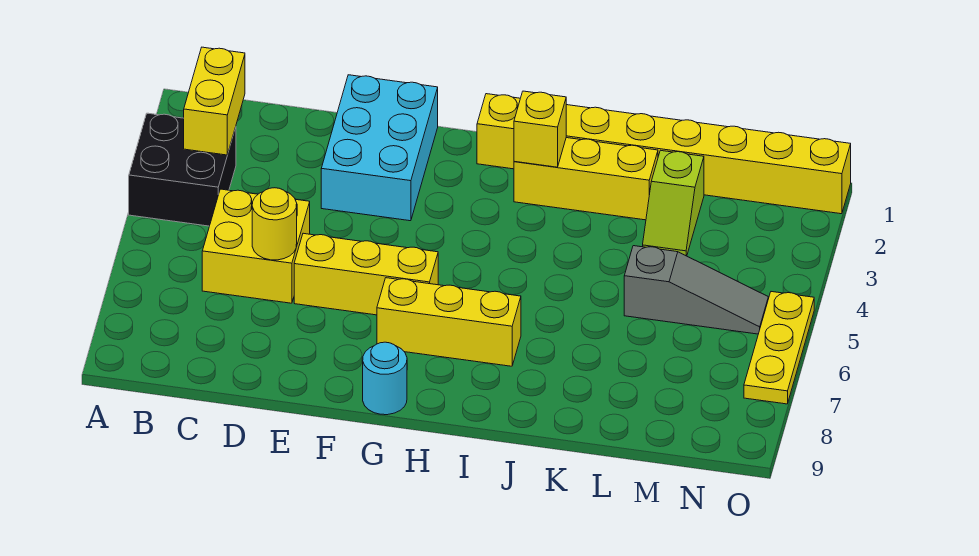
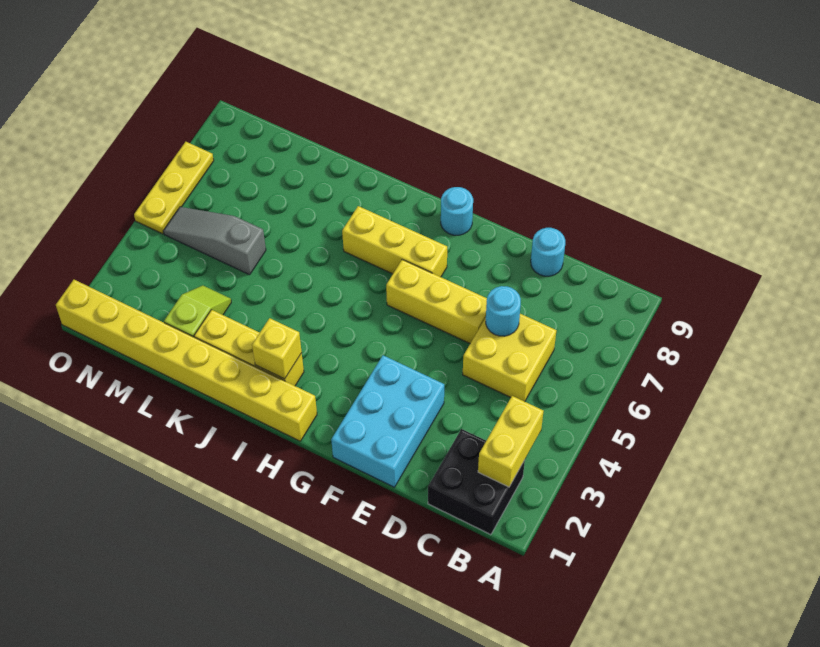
black brick A3:B4 level 1 -> black brick B1:C2 level 1
yellow round brick D6 level 2 -> cyan round brick D6 level 2
none -> cyan round brick D9 level 1

